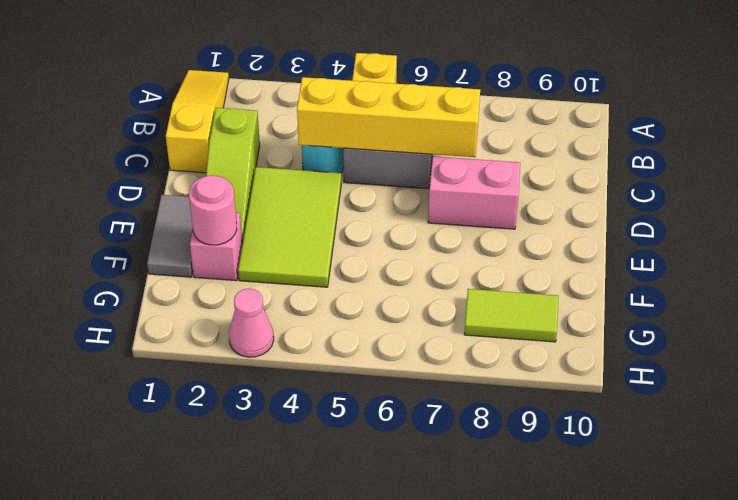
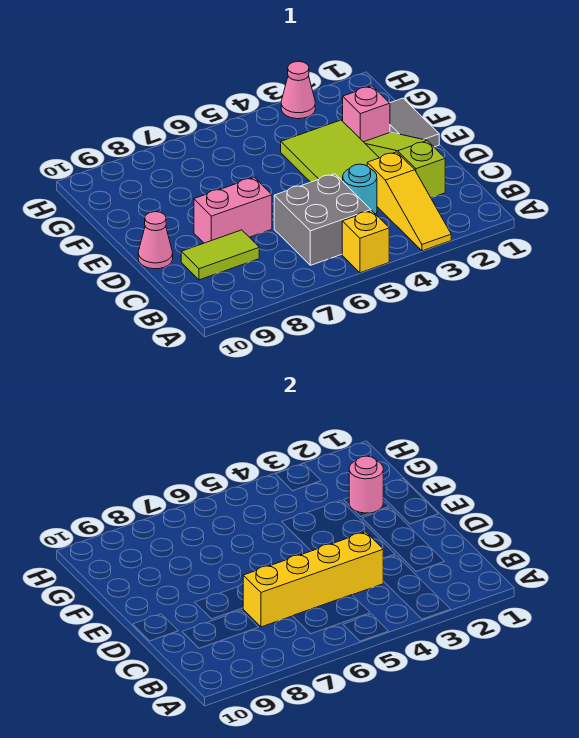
yellow slope A1:C1 level 1 top C -> yellow slope A3:C3 level 1 top C
none -> pink cone D10 level 1
lime tile G8:G9 level 1 -> lime tile C8:C9 level 1

